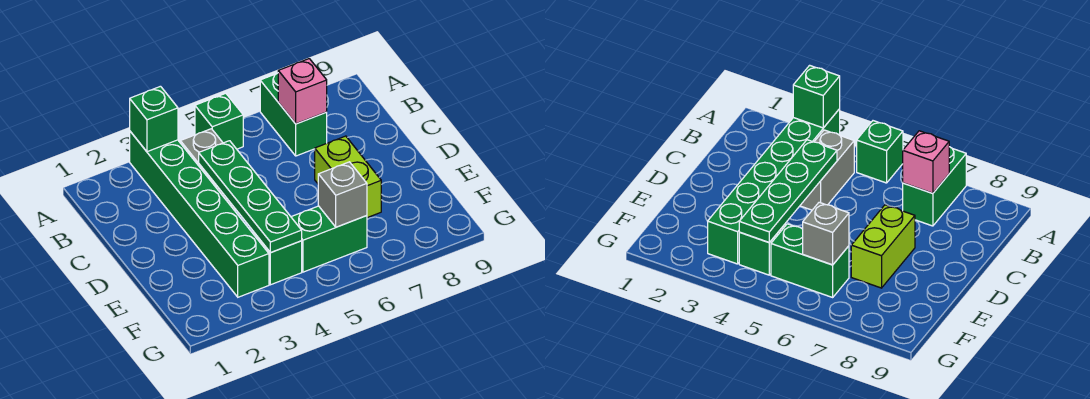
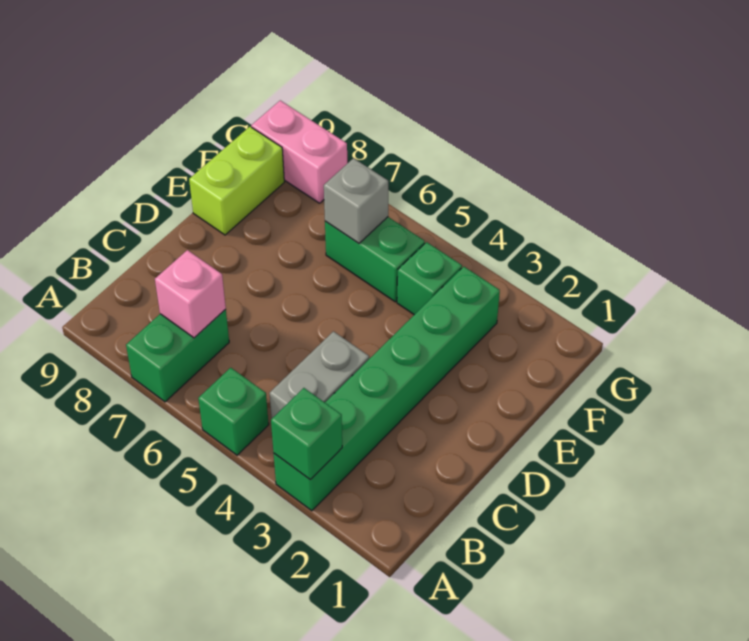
green plate C4:F4 level 2 -> none
lime brick D7:E7 level 1 -> lime brick E9:F9 level 1
none -> pink brick G8:G9 level 1

